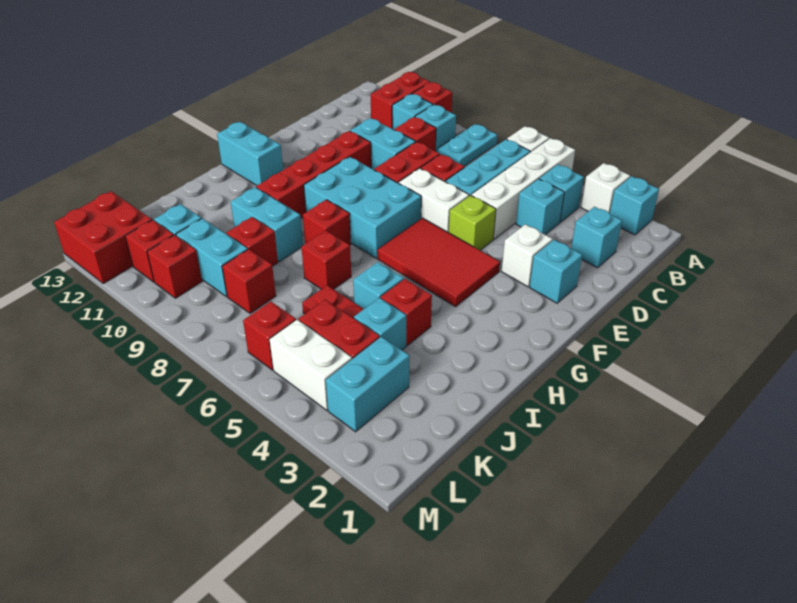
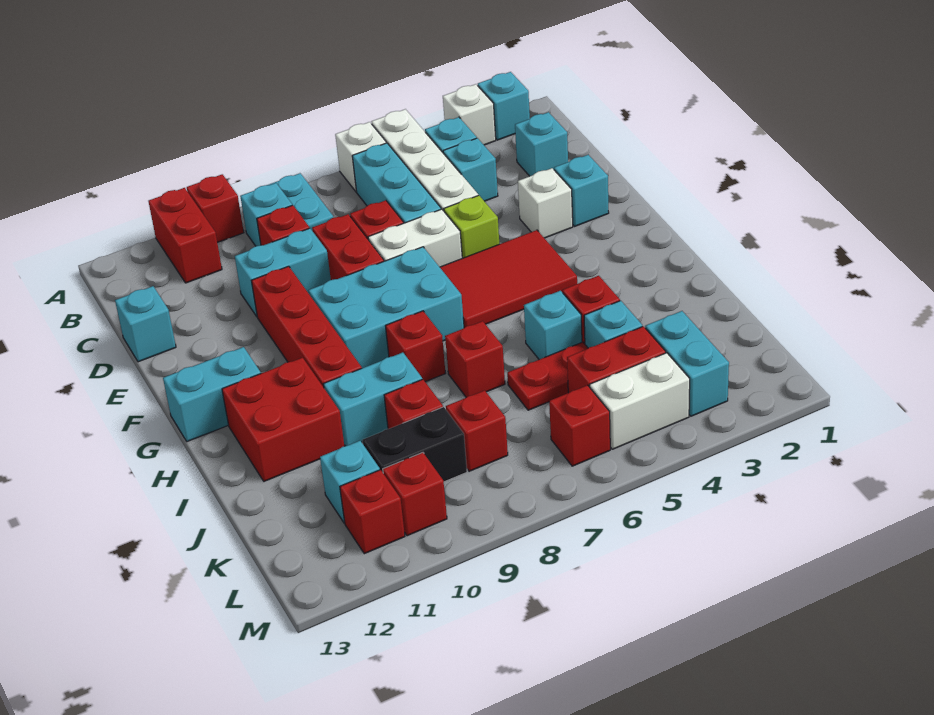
cyan brick B10 level 1 -> cyan brick D13 level 1
cyan brick K9:K10 level 1 -> black brick K9:K10 level 1
red brick L12:M13 level 1 -> red brick H11:I12 level 1

